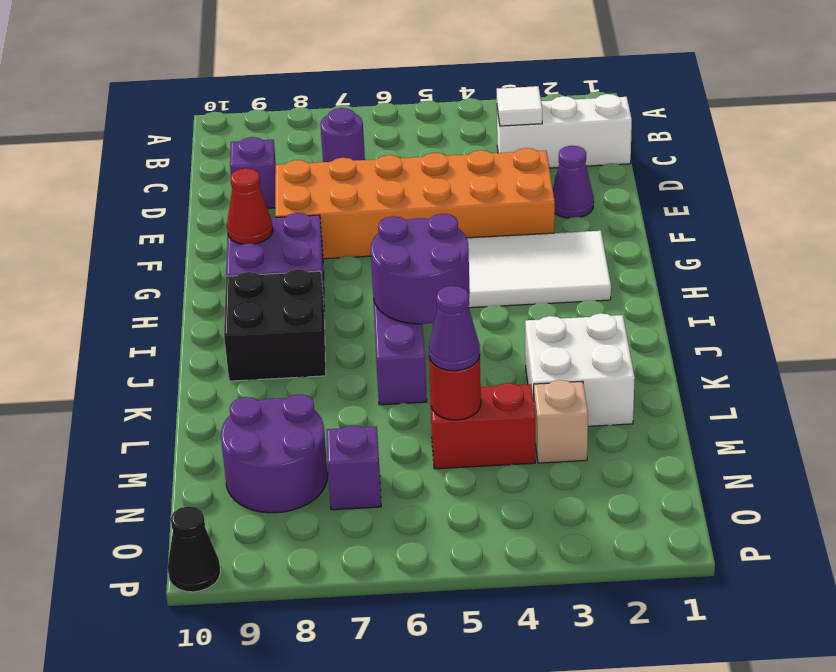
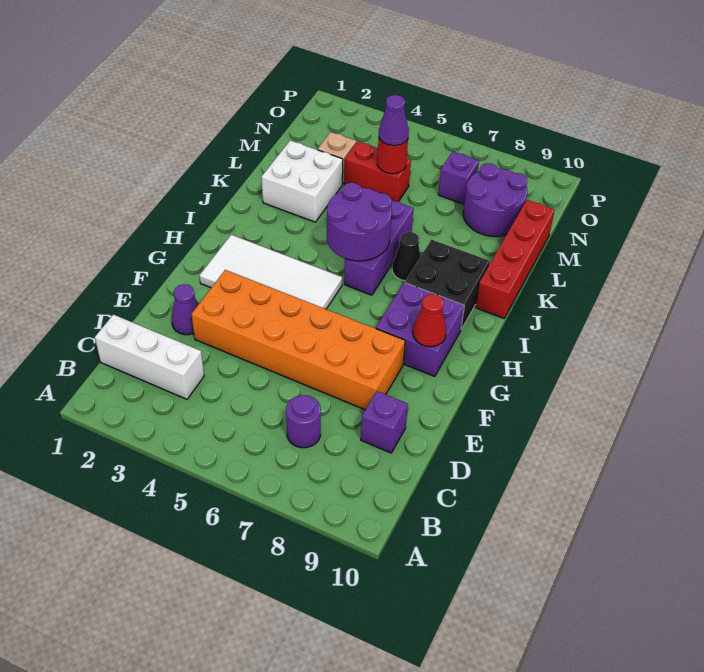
white tile C3 level 2 -> none
none -> red brick J10:M10 level 1
black cone P10 level 1 -> black cone J7 level 1

